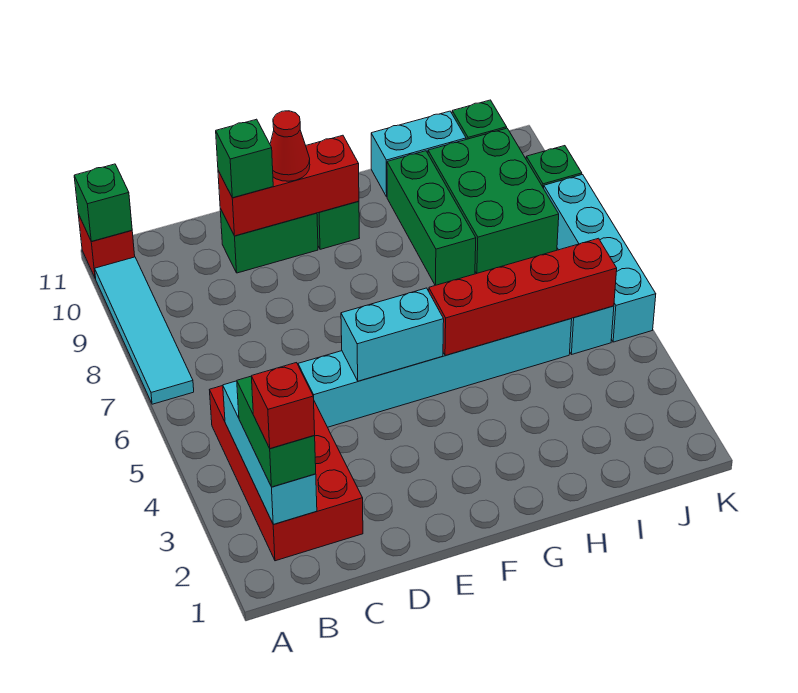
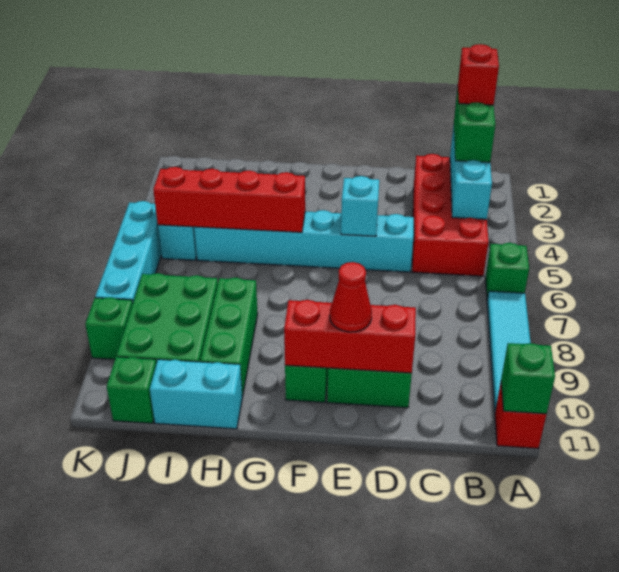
green brick D10 level 3 -> green brick A6 level 1
cyan brick E5:F5 level 2 -> cyan brick E5 level 2

